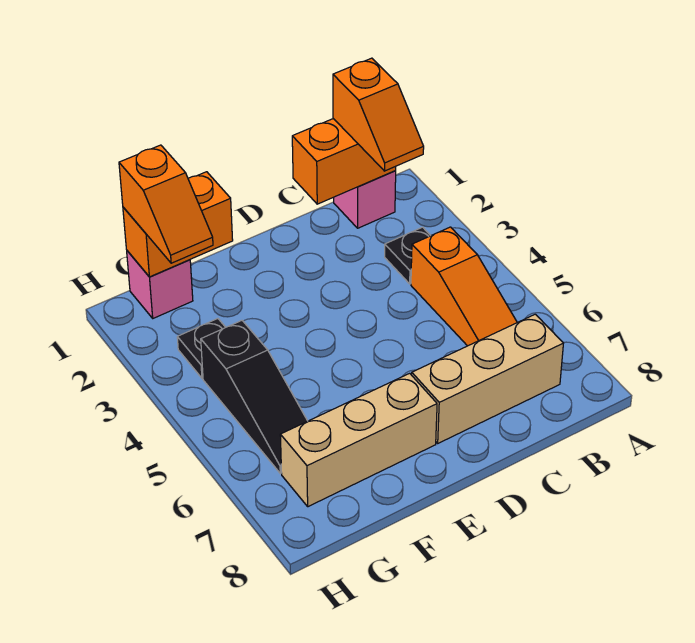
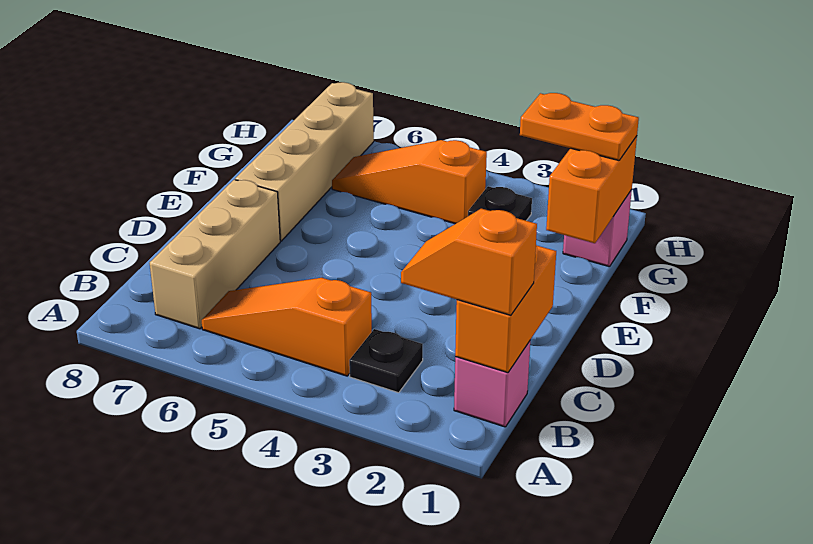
tan brick E7:G7 level 1 -> tan brick E7:H7 level 1
orange slope G1:G2 level 3 top 1 -> orange plate G1:G2 level 3
black slope G4:G6 level 1 top 4 -> orange slope G4:G6 level 1 top 4

